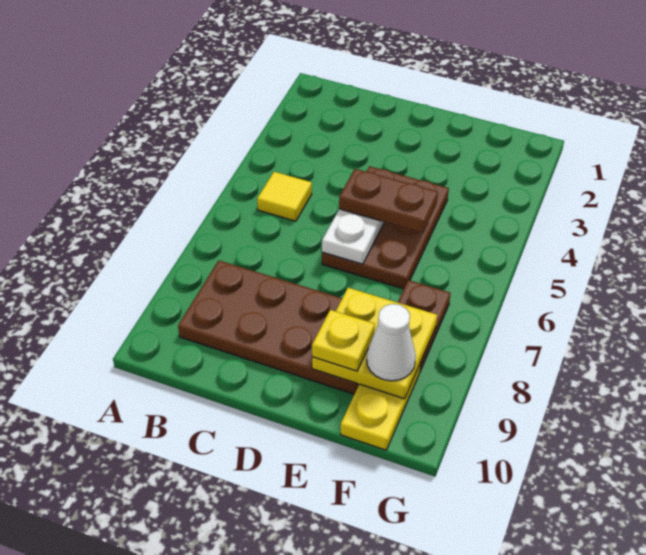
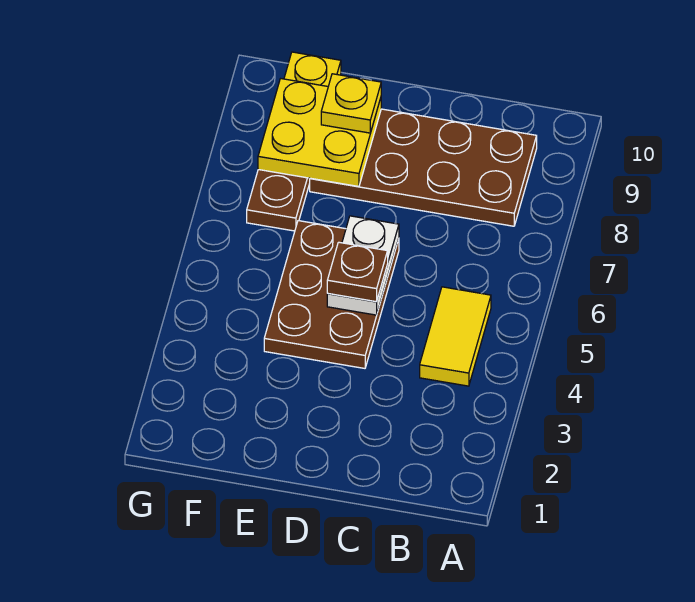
yellow tile B5 level 1 -> yellow tile B4:B5 level 1
brown plate D5:E5 level 3 -> brown plate D5 level 3
white cone F9 level 3 -> none

